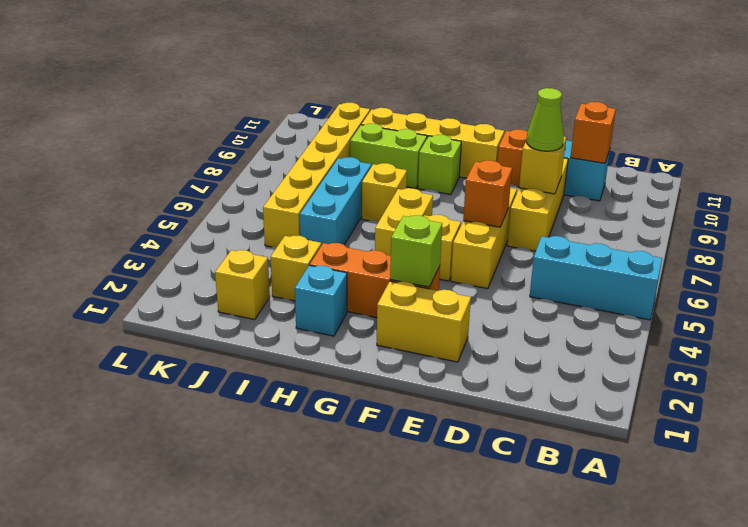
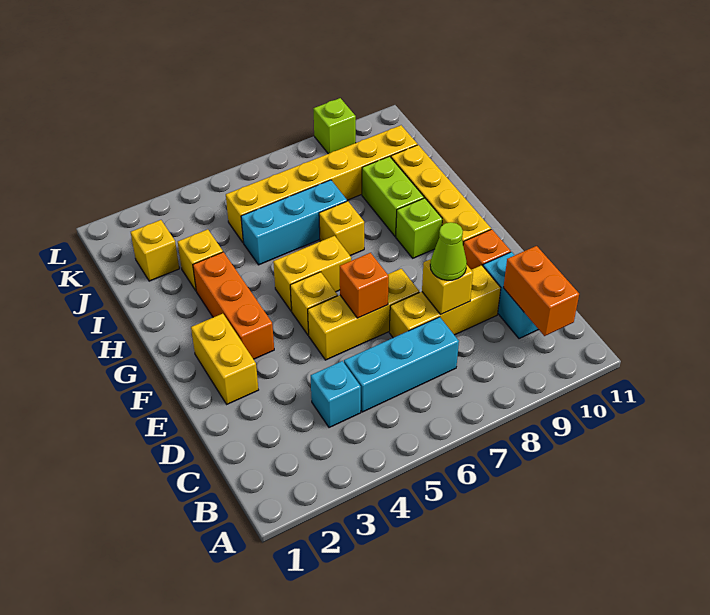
cyan brick A5:C5 level 1 -> cyan brick C5:C7 level 1
orange brick C10 level 2 -> orange brick B10:C10 level 2
lime brick F3 level 2 -> lime brick L9 level 1
cyan brick H2 level 1 -> cyan brick C4 level 1

